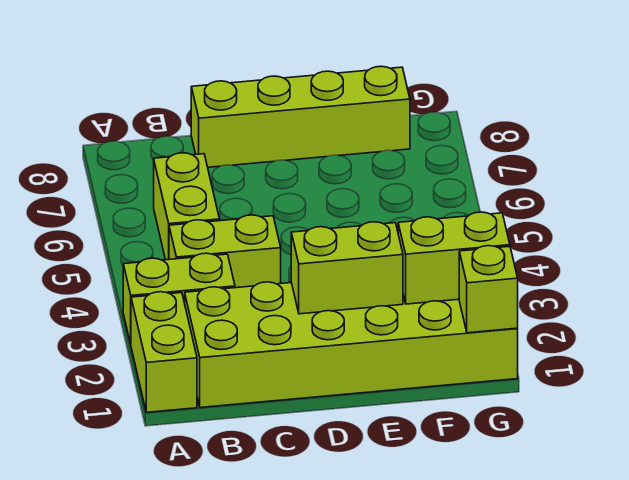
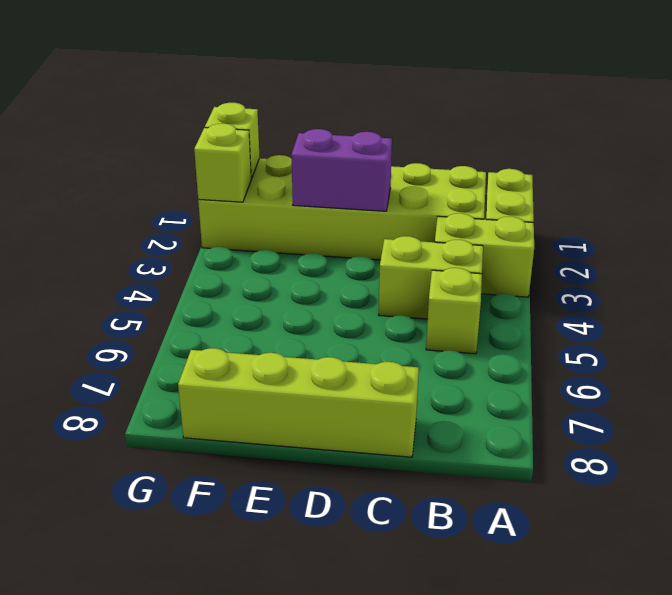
lime brick B5:B6 level 1 -> lime brick B5 level 1
lime brick D2:E2 level 2 -> purple brick D2:E2 level 2
lime brick F2:G2 level 2 -> lime brick G2 level 2

